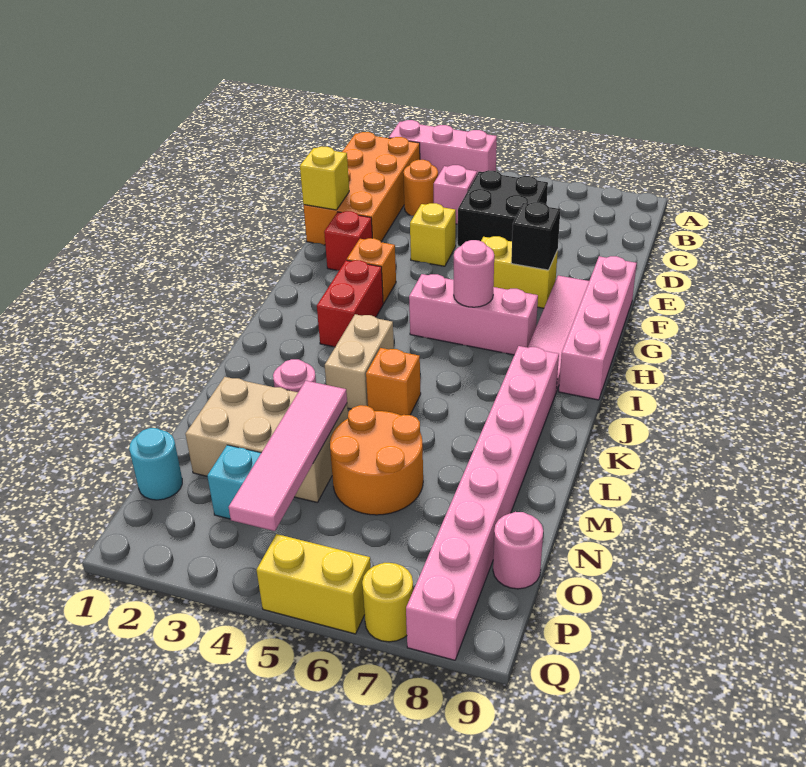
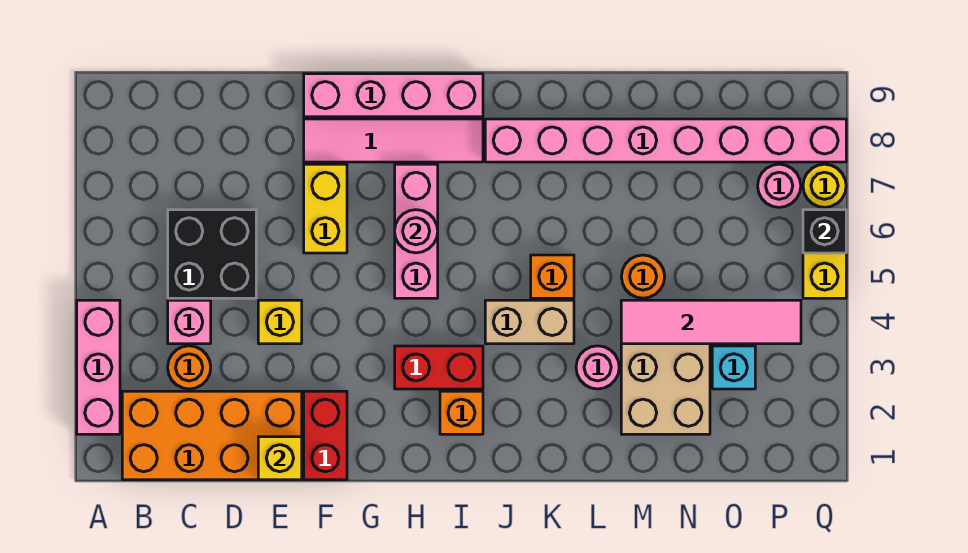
red brick F2 level 1 -> red brick F1:F2 level 1
black brick F7 level 2 -> black brick Q6 level 2
orange brick G3 level 1 -> orange brick I2 level 1
orange round brick M5:N6 level 1 -> orange round brick M5 level 1
cyan round brick O1 level 1 -> none
pink round brick O9 level 1 -> pink round brick P7 level 1

